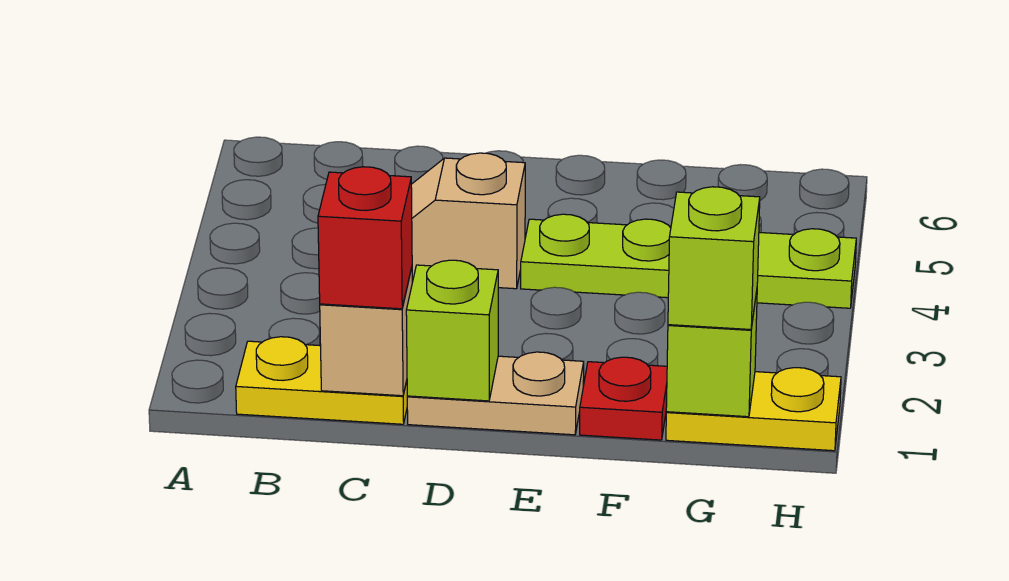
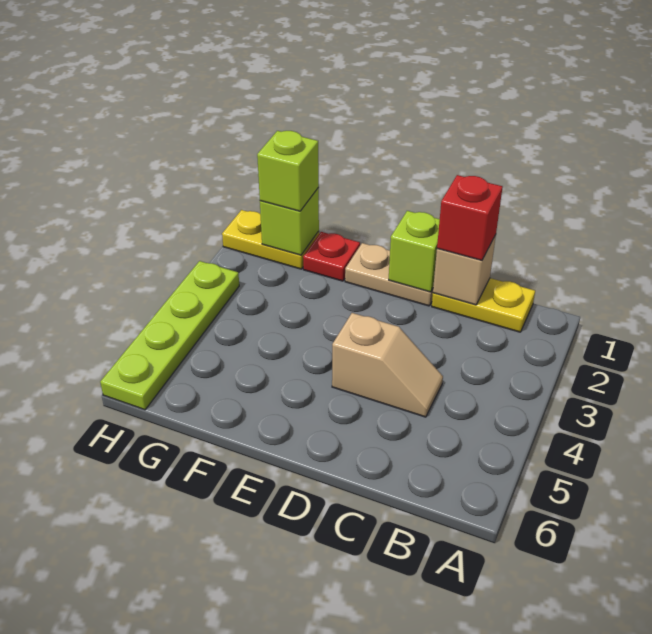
lime plate E4:H4 level 1 -> lime plate H3:H6 level 1

